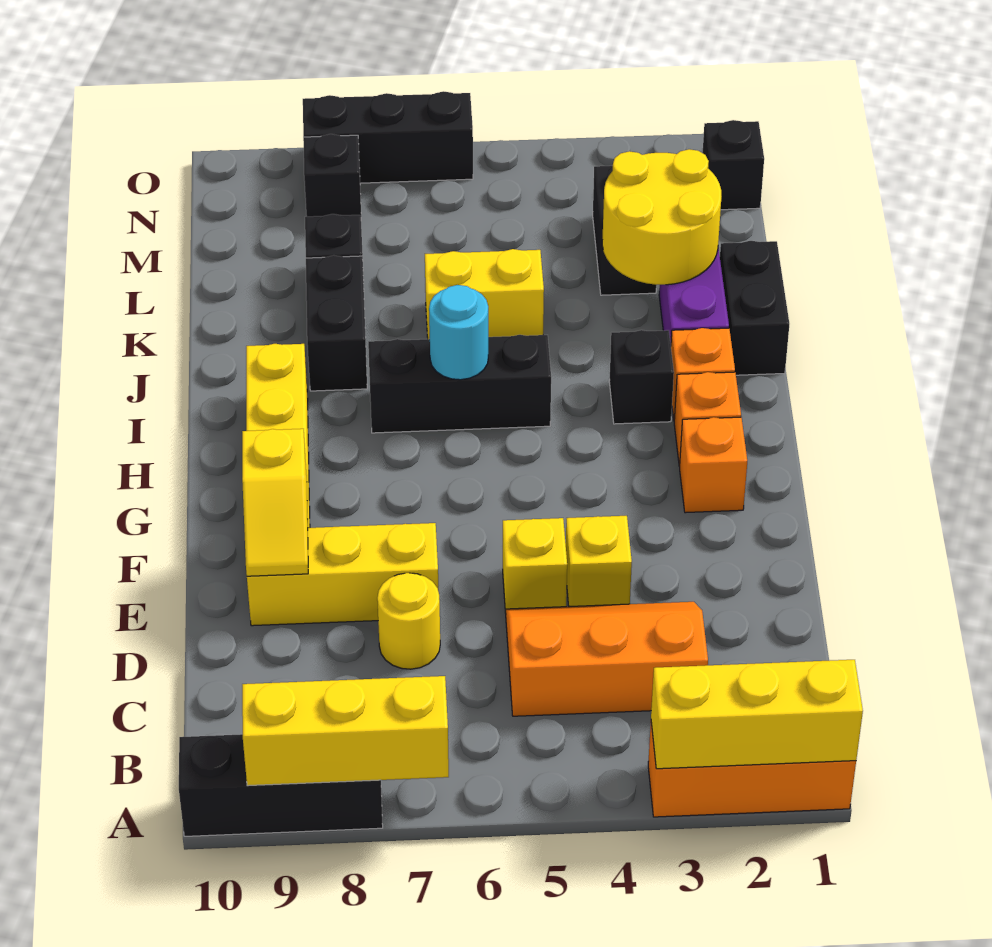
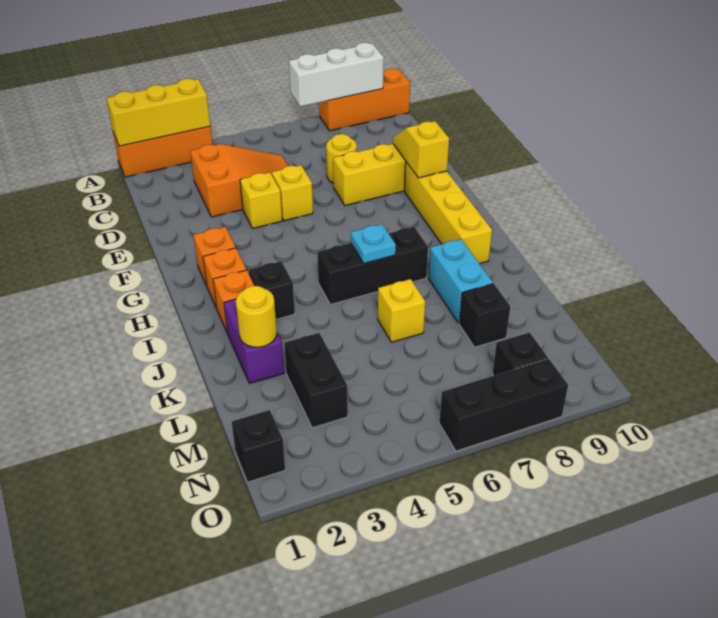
yellow brick A7:A9 level 2 -> white brick A7:A9 level 2
black brick A8:A10 level 1 -> orange brick A8:A10 level 1
orange slope C3:D5 level 1 top C -> orange slope C3:D5 level 1 top 3
cyan round brick I6 level 2 -> cyan plate I6 level 2
black brick J1:K1 level 1 -> none
black brick J8:K8 level 1 -> cyan brick J8:K8 level 1
yellow round brick K2:L3 level 2 -> yellow round brick K2 level 2
yellow brick K5:K6 level 1 -> yellow brick K6 level 1

